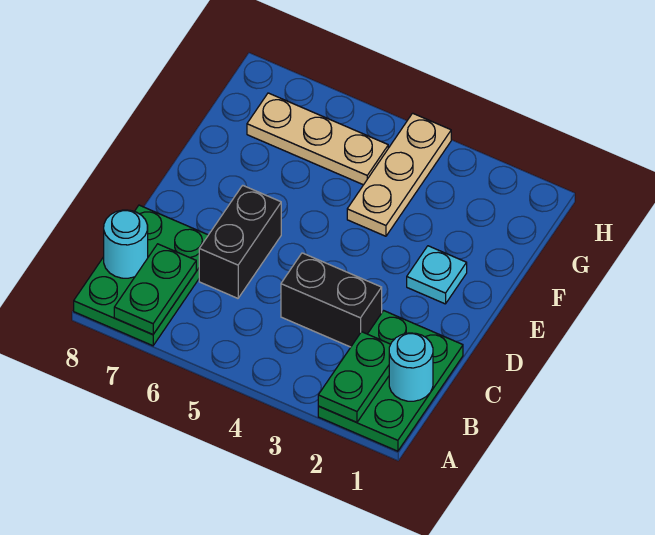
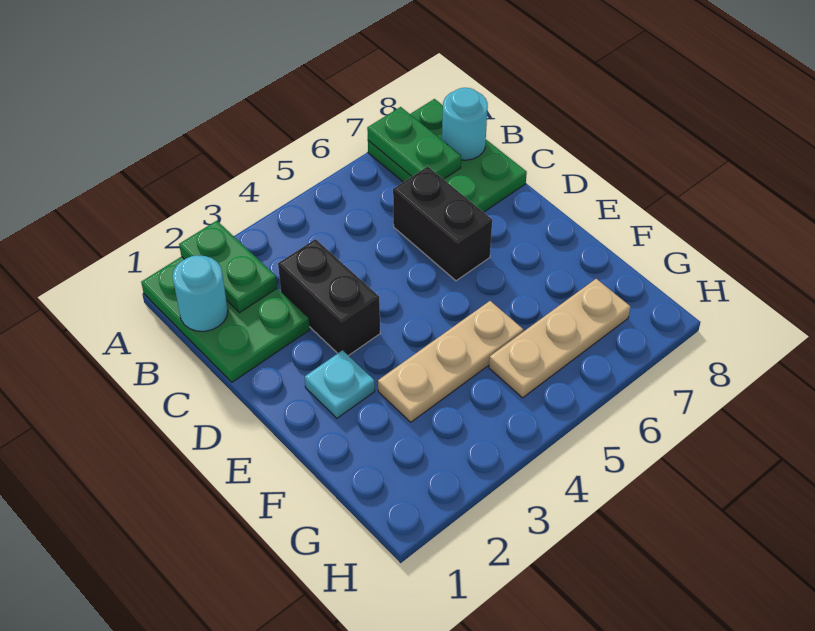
black brick C3:C4 level 1 -> black brick C3:D3 level 1
tan plate F4:H4 level 1 -> tan plate F3:F5 level 1

